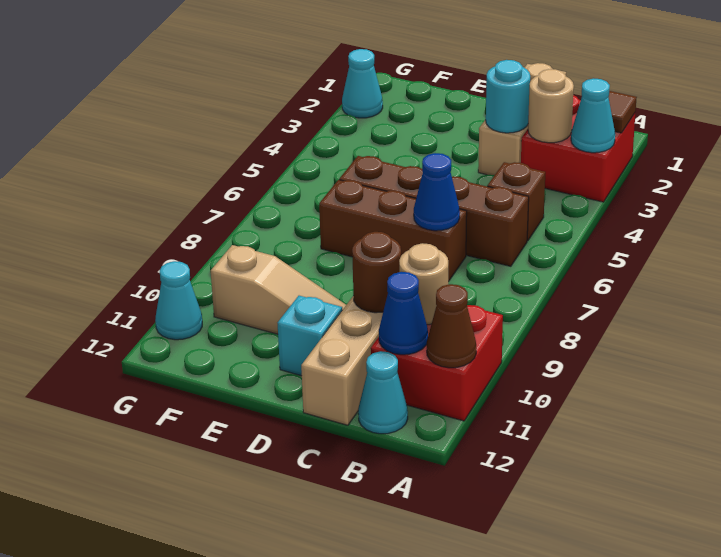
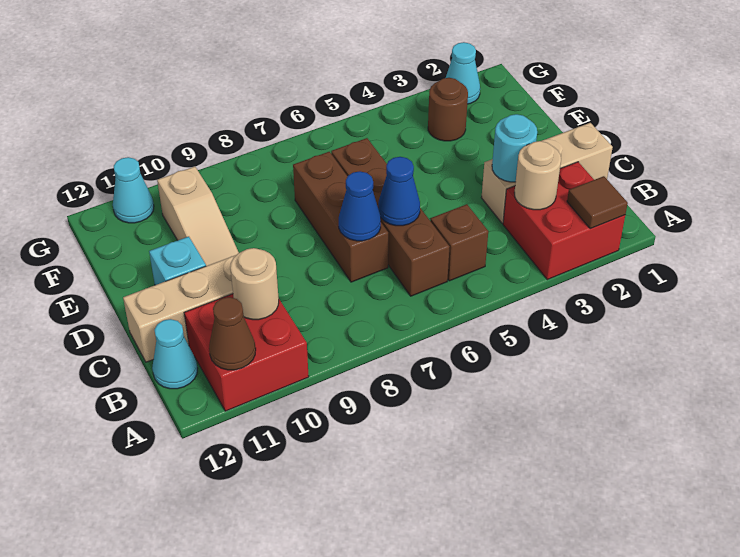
cyan cone A3 level 2 -> none
blue cone B11 level 2 -> blue cone C6 level 2
brown round brick C10 level 2 -> brown round brick F3 level 1

